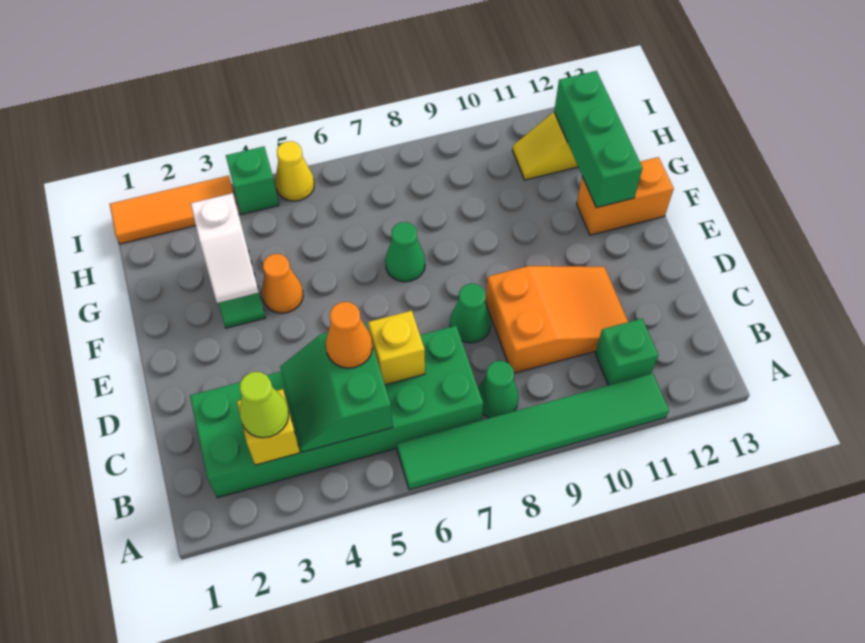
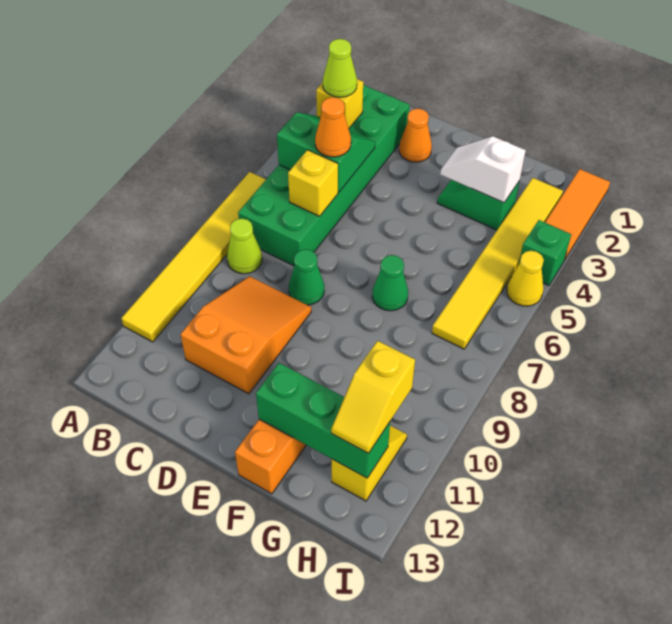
green tile A6:A11 level 1 -> yellow tile A6:A11 level 1
green cone B8 level 1 -> lime cone B8 level 1
green brick B11 level 1 -> none
orange slope C9:D11 level 1 top 9 -> orange slope C9:D11 level 1 top 11
orange cone F4 level 1 -> orange cone D2 level 1
none -> yellow tile H2:H7 level 1
none -> yellow slope H11:H12 level 3 top 11

